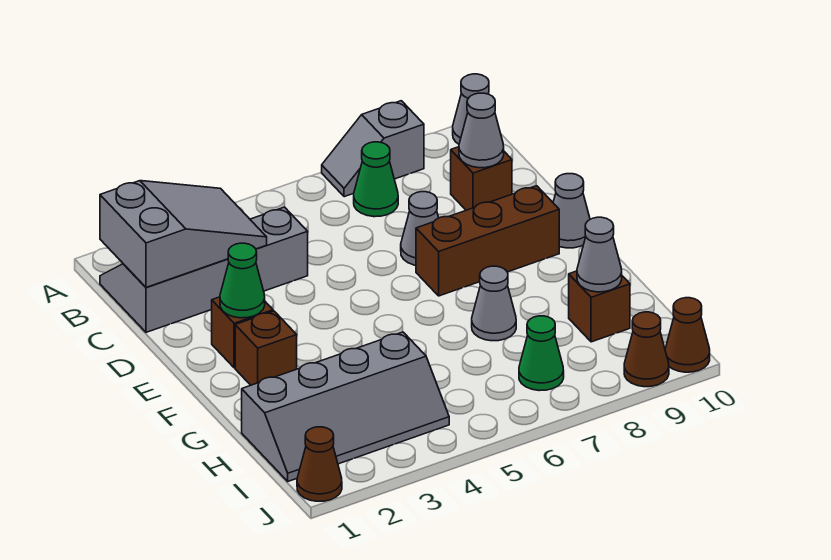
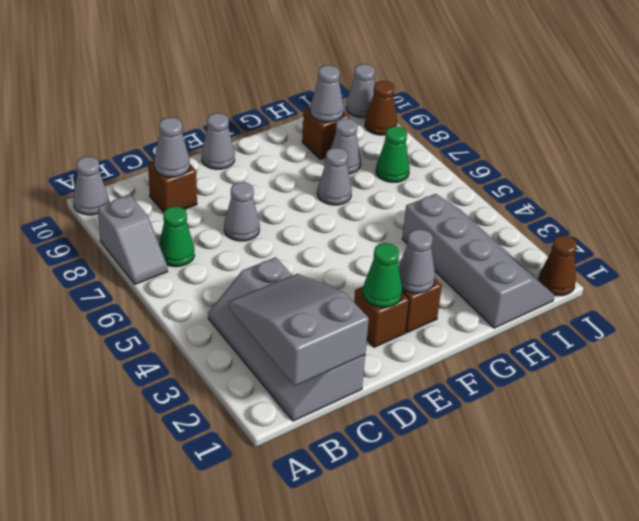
brown brick E7:E9 level 1 -> none
none -> grey cone F2 level 2
none -> grey cone H8 level 1
brown cone J10 level 1 -> grey cone J10 level 1

